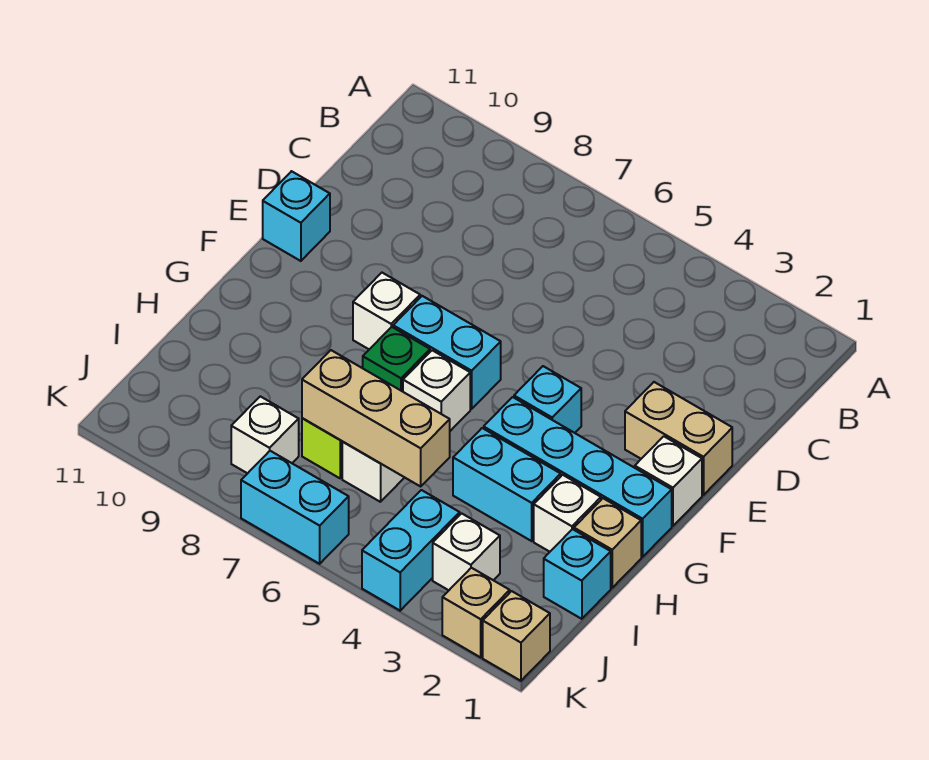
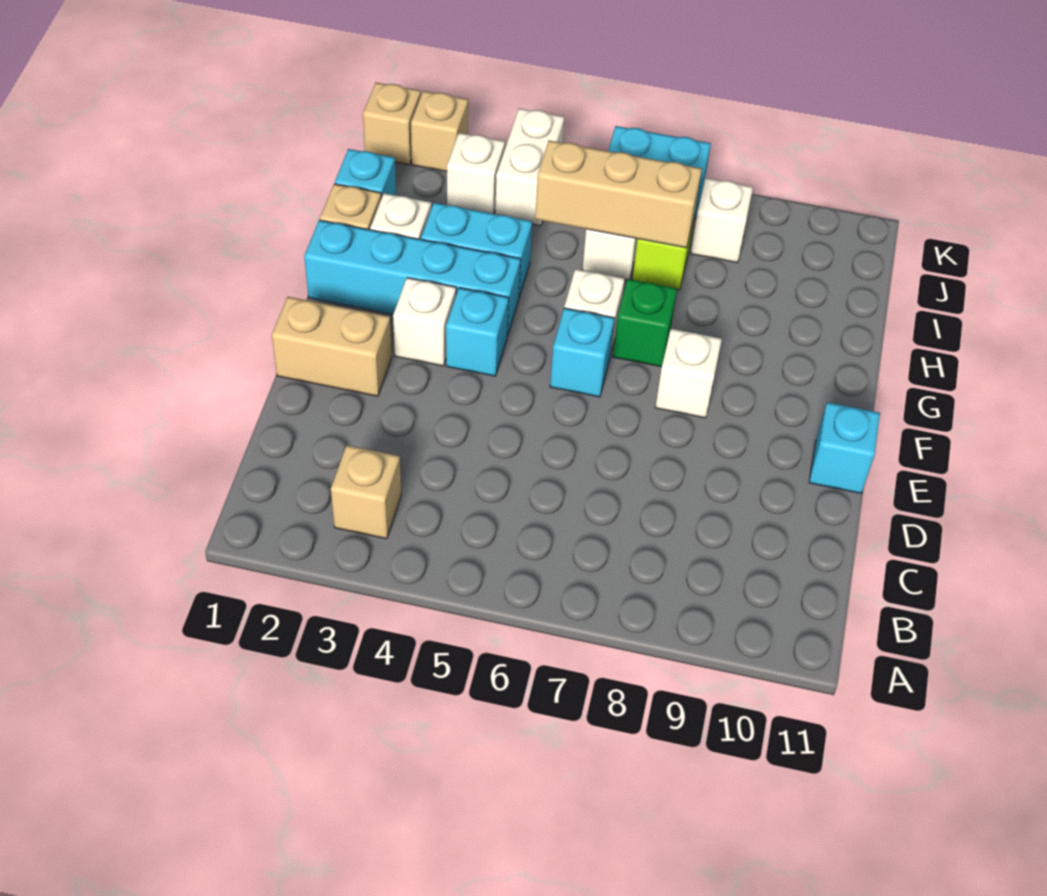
none -> tan brick B3 level 1
white brick F1 level 1 -> white brick F3 level 1
cyan brick F6:F7 level 1 -> cyan brick F6 level 1
cyan brick J4:K4 level 1 -> white brick J4:K4 level 1

